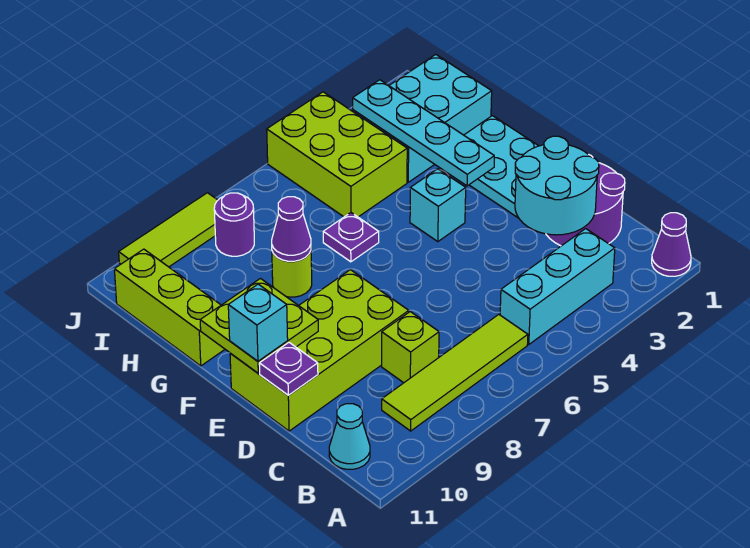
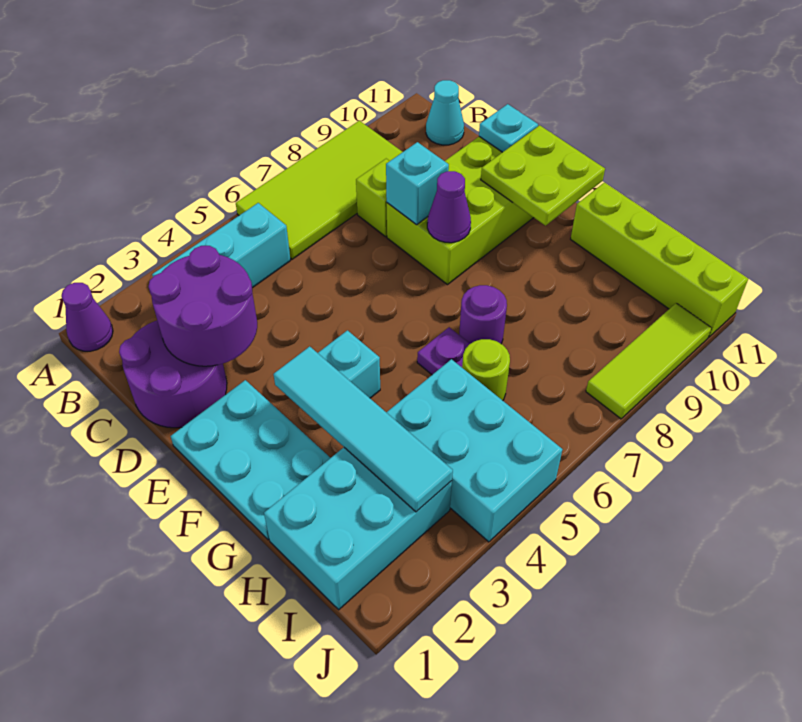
lime tile B6:B9 level 1 -> lime tile A6:B9 level 1
cyan round brick C2:D3 level 2 -> purple round brick C2:D3 level 2
purple plate D11 level 2 -> cyan plate D11 level 2
cyan brick E11 level 3 -> cyan brick D8 level 2
cyan plate F3:I3 level 2 -> cyan tile F3:I3 level 2
lime round brick G8 level 1 -> lime round brick H6 level 1
purple cone G8 level 2 -> purple cone E8 level 2
lime brick G11:I11 level 1 -> lime brick G11:J11 level 1
lime brick H4:J5 level 1 -> cyan brick H4:J5 level 1
purple round brick I8 level 1 -> purple round brick G7 level 1

